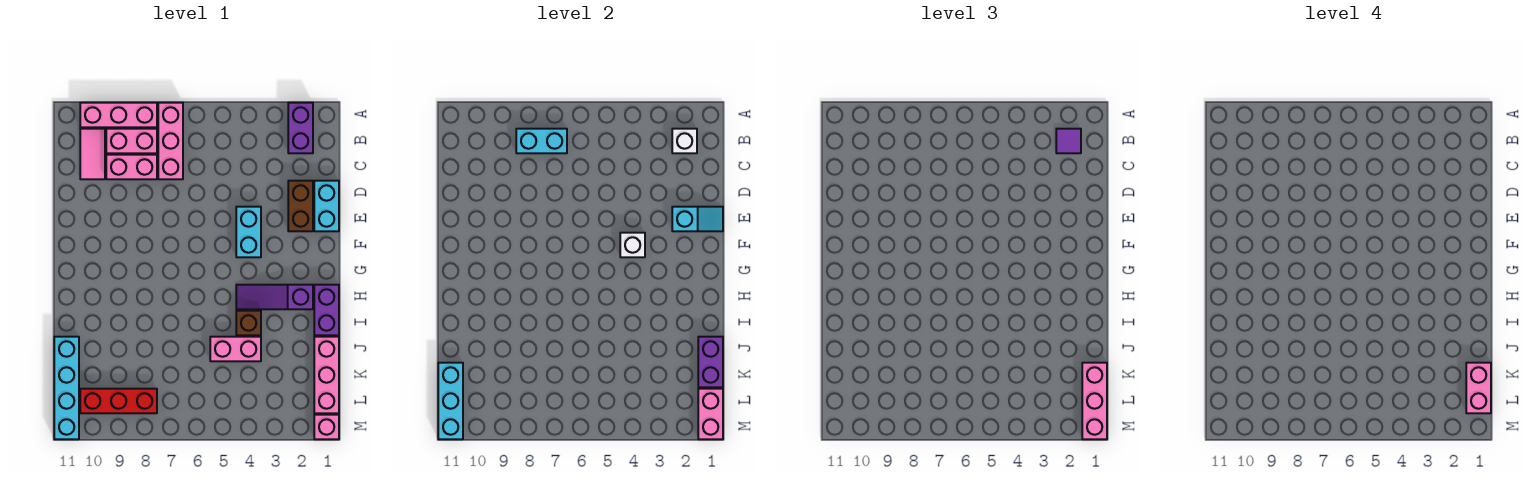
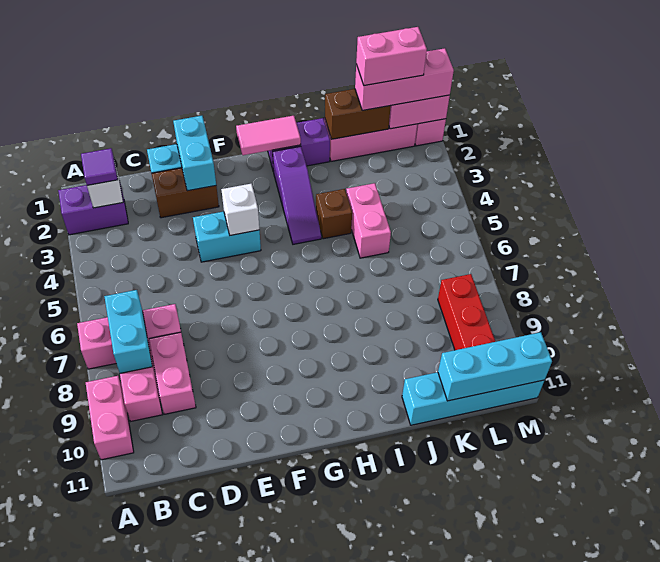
pink brick A8:A10 level 1 -> pink brick A9:A10 level 1
pink tile B10:C10 level 1 -> pink tile G1:H1 level 2
cyan slope E1:E2 level 2 top 2 -> cyan brick E1:E2 level 2
purple brick J1:K1 level 2 -> brown brick J1:K1 level 2

